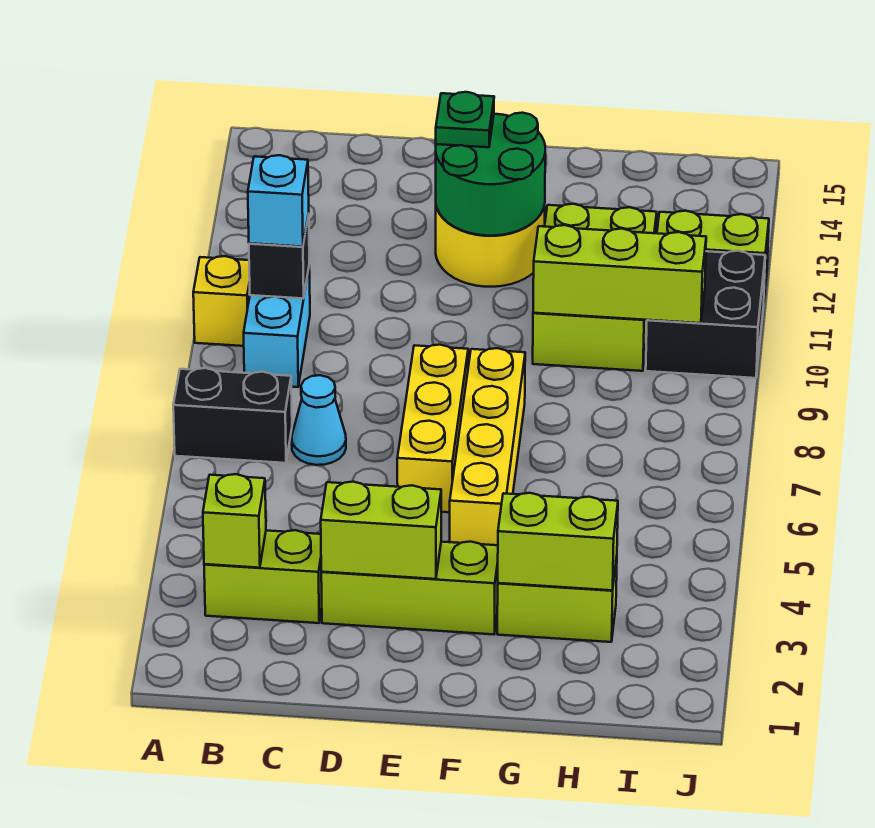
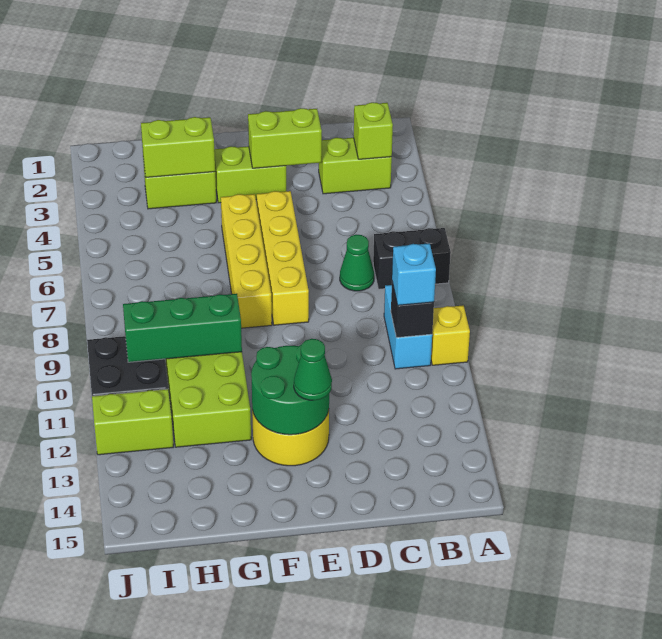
cyan cone C7 level 1 -> green cone C7 level 1
lime brick D3:F3 level 1 -> lime brick E3:F3 level 1
yellow brick E6:E8 level 1 -> yellow brick E5:E8 level 1
green plate E13 level 3 -> green cone E13 level 3
lime brick G10:I10 level 2 -> green brick G10:I10 level 2

